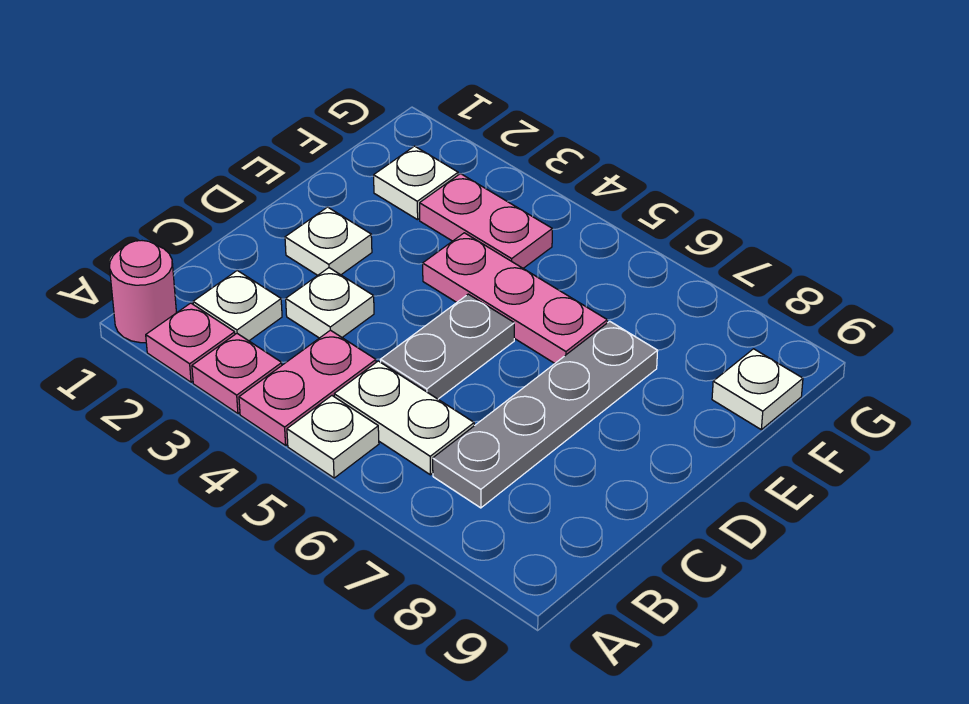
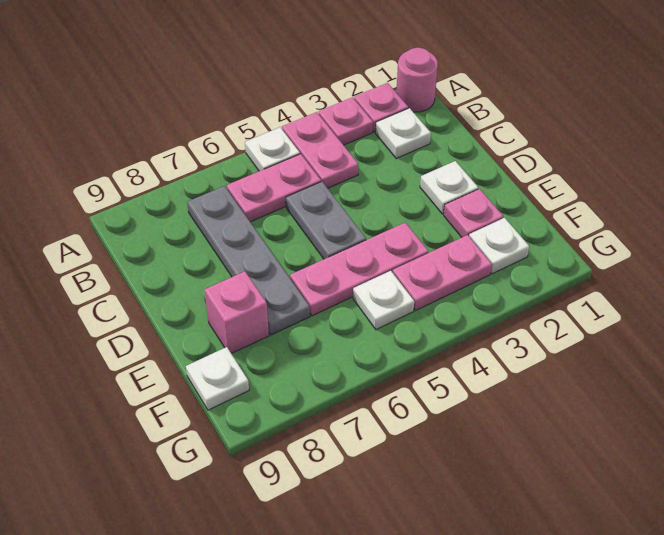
white plate B5:B6 level 1 -> pink plate B5:B6 level 1
white plate C3 level 1 -> white plate F5 level 1
none -> pink plate E2 level 1
none -> pink brick E8 level 1

